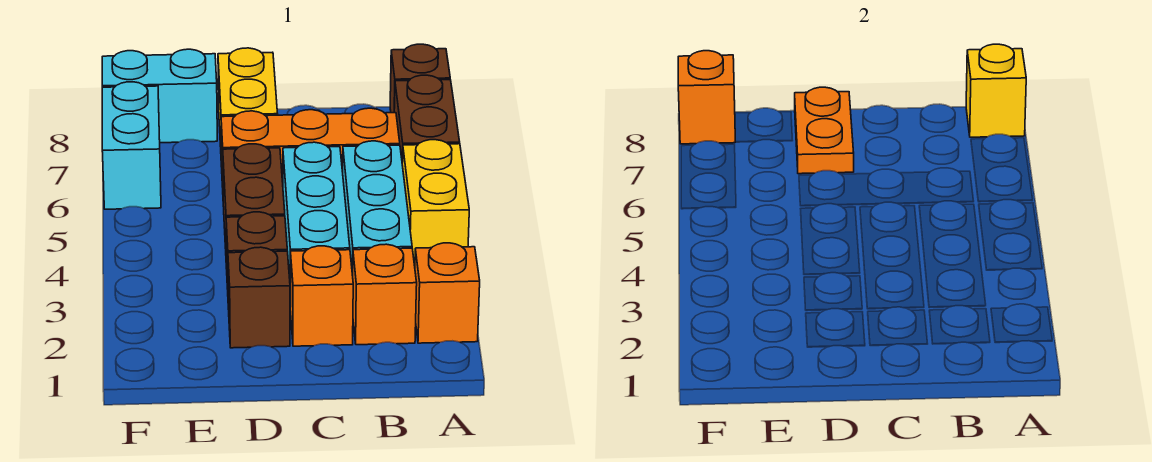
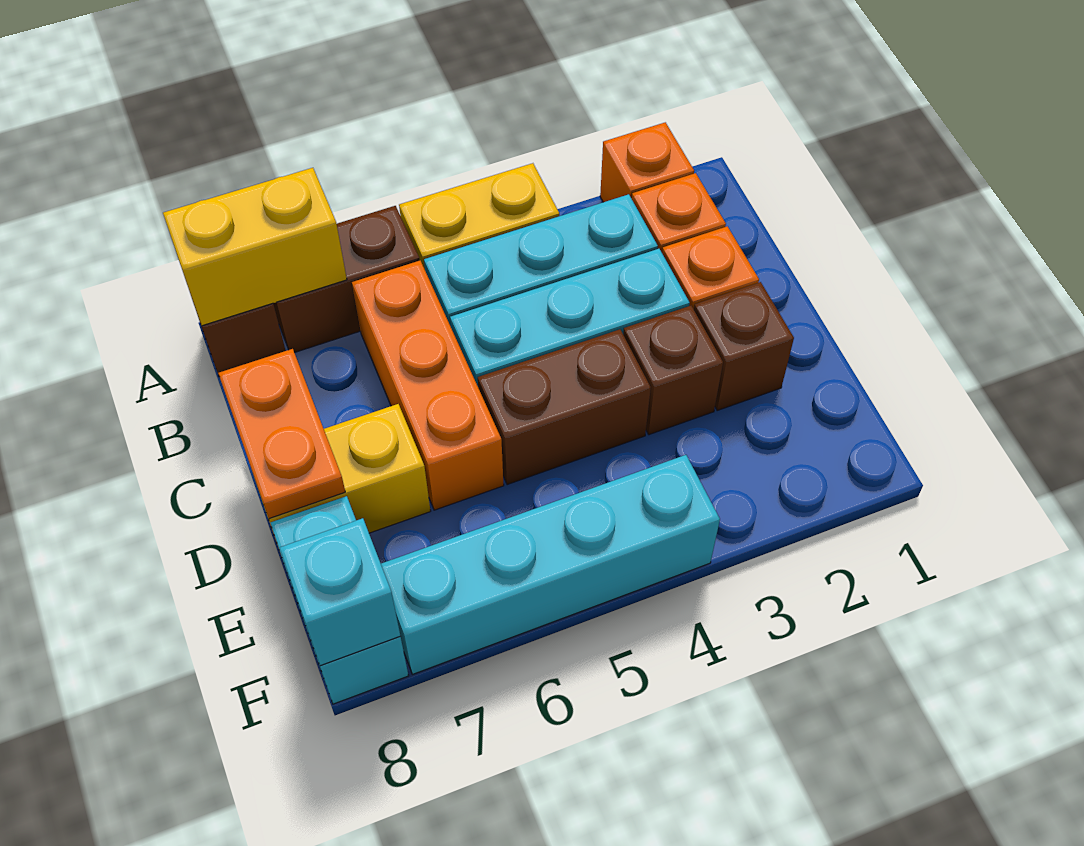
yellow brick A8 level 2 -> yellow brick A7:A8 level 2
orange plate D7:D8 level 2 -> orange plate C8:D8 level 2
cyan brick F6:F7 level 1 -> cyan brick F4:F7 level 1
orange brick F8 level 2 -> cyan brick F8 level 2

